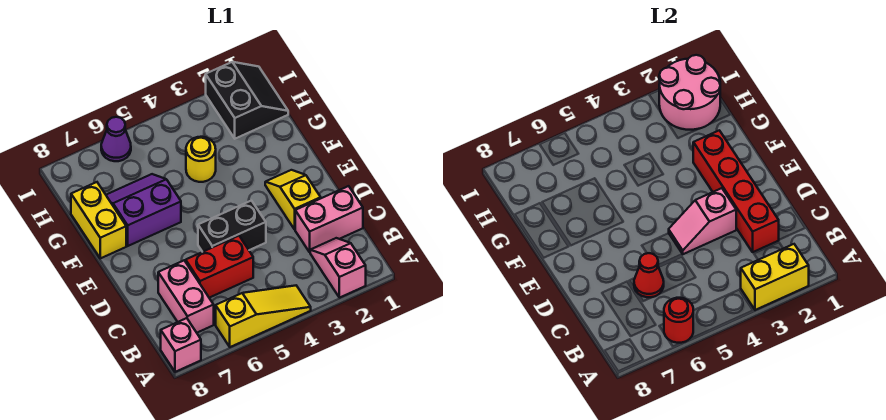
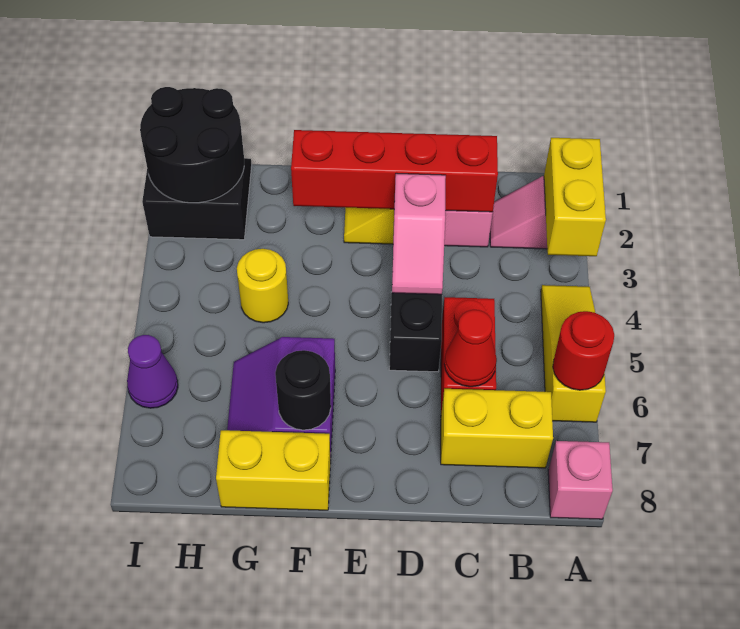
pink brick B7:C7 level 1 -> yellow brick B7:C7 level 1
none -> black round brick F7 level 2
pink round brick H1:I2 level 2 -> black round brick H1:I2 level 2

